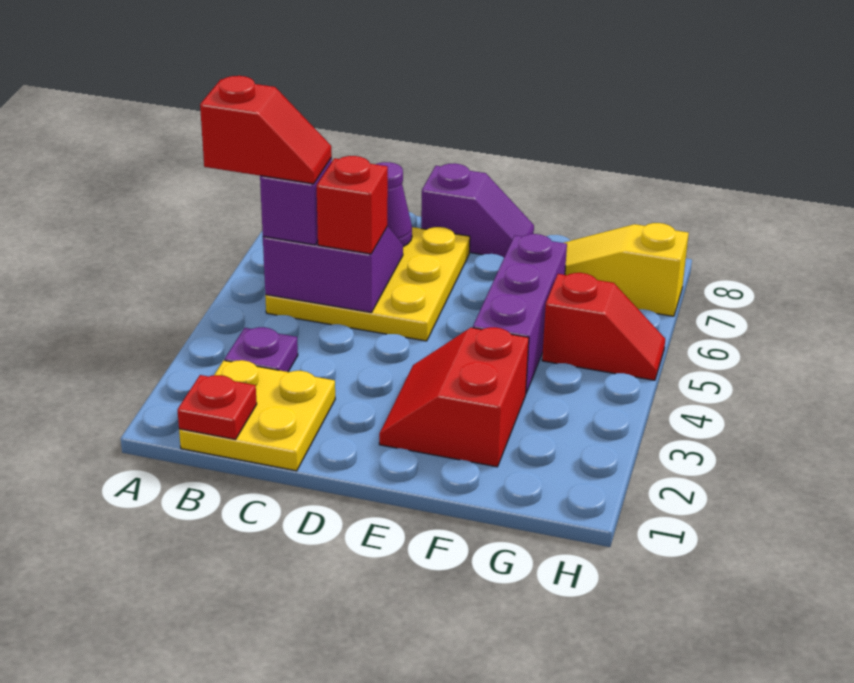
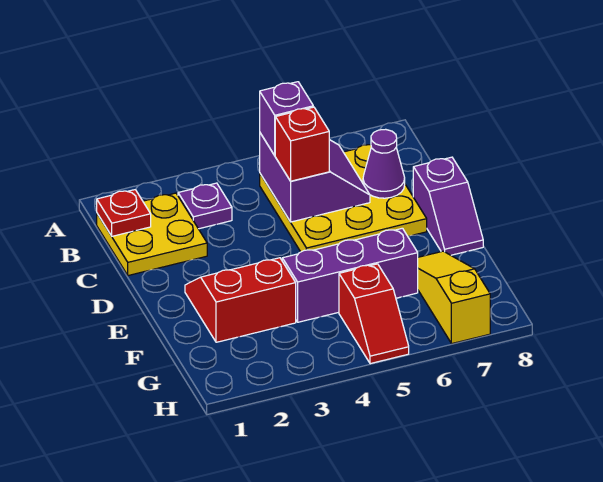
red slope A5:B5 level 4 top A -> none

